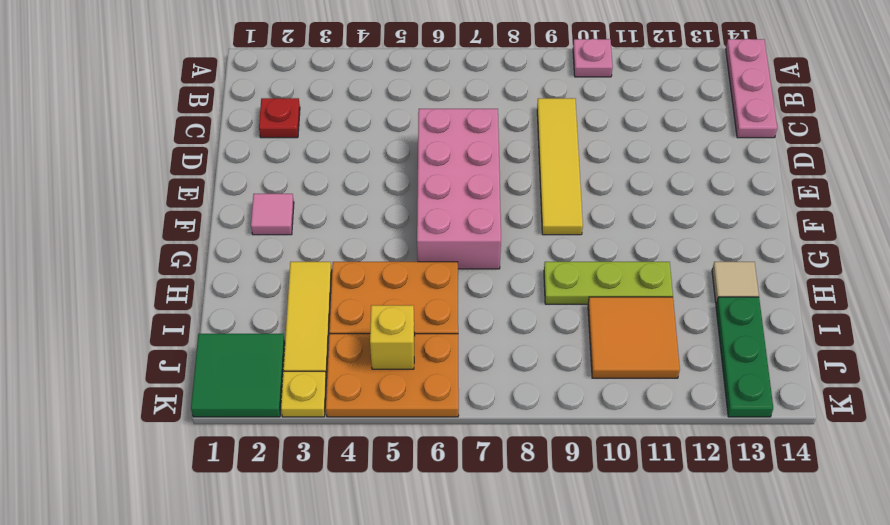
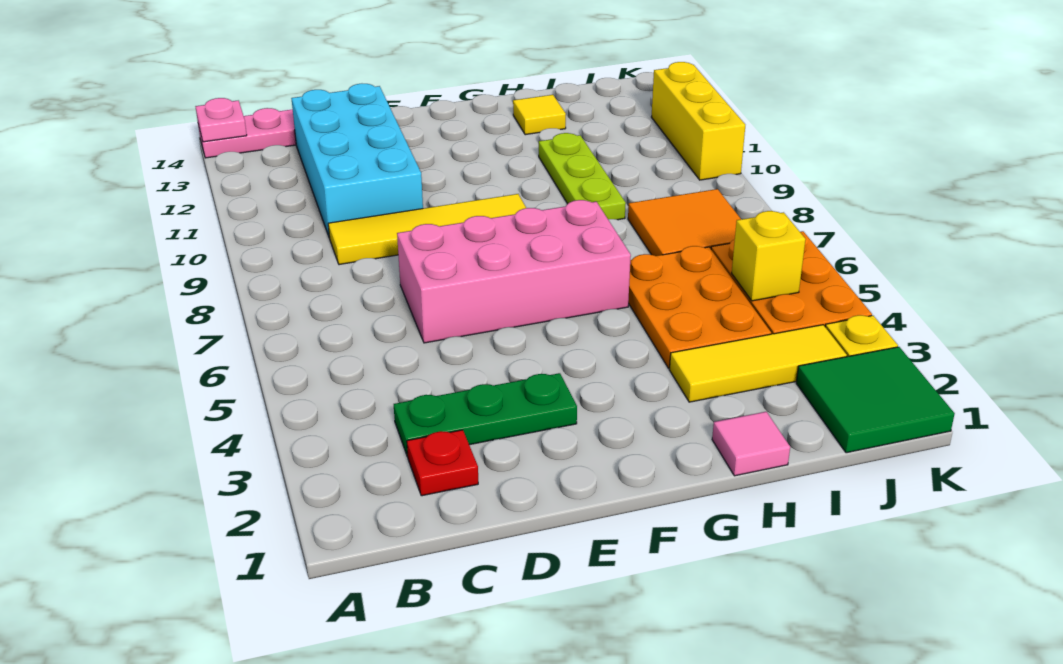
pink plate A10 level 1 -> pink plate A14 level 2
none -> cyan brick C10:D13 level 1
pink tile F2 level 1 -> pink tile H1 level 1
tan tile H13 level 1 -> yellow tile H13 level 1
orange tile I10:J11 level 1 -> orange tile I7:J8 level 1
green plate I13:K13 level 1 -> green plate C3:E3 level 1
none -> yellow brick K10:K12 level 1

